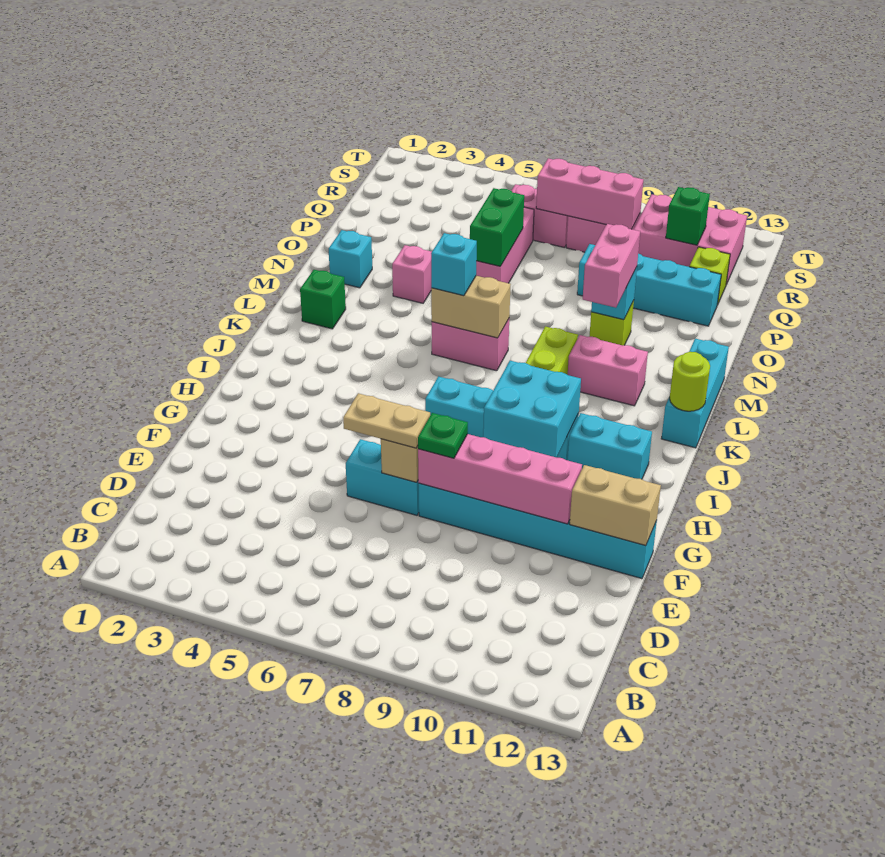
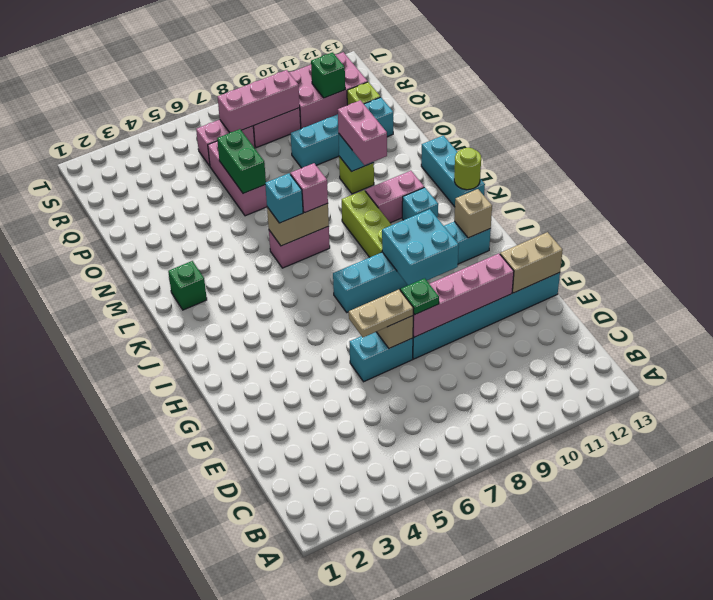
none -> tan brick I12 level 2
cyan brick N2 level 1 -> cyan brick K11 level 1
pink brick N4 level 1 -> pink brick L7 level 3

